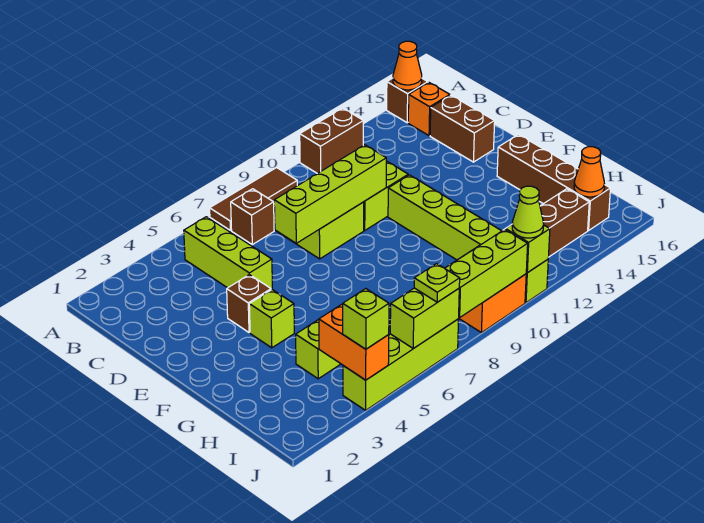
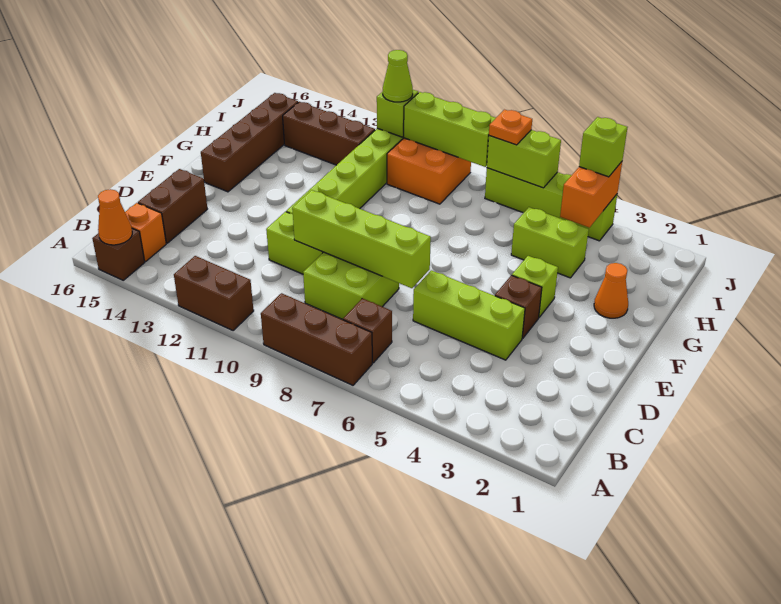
brown tile A7:A9 level 1 -> brown brick A7:A9 level 1
lime brick B5:D5 level 1 -> lime brick D4:D6 level 1
orange cone I15 level 2 -> orange cone G2 level 1
lime plate J7 level 3 -> orange plate J7 level 3

